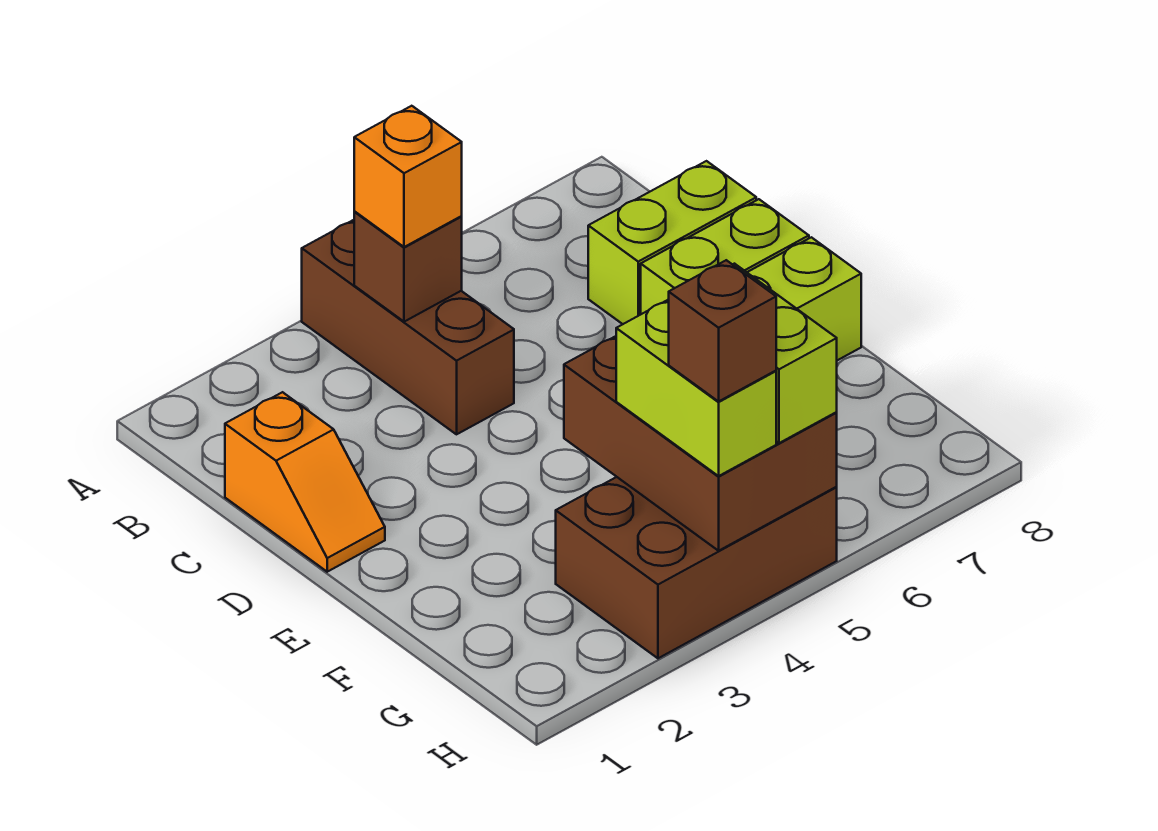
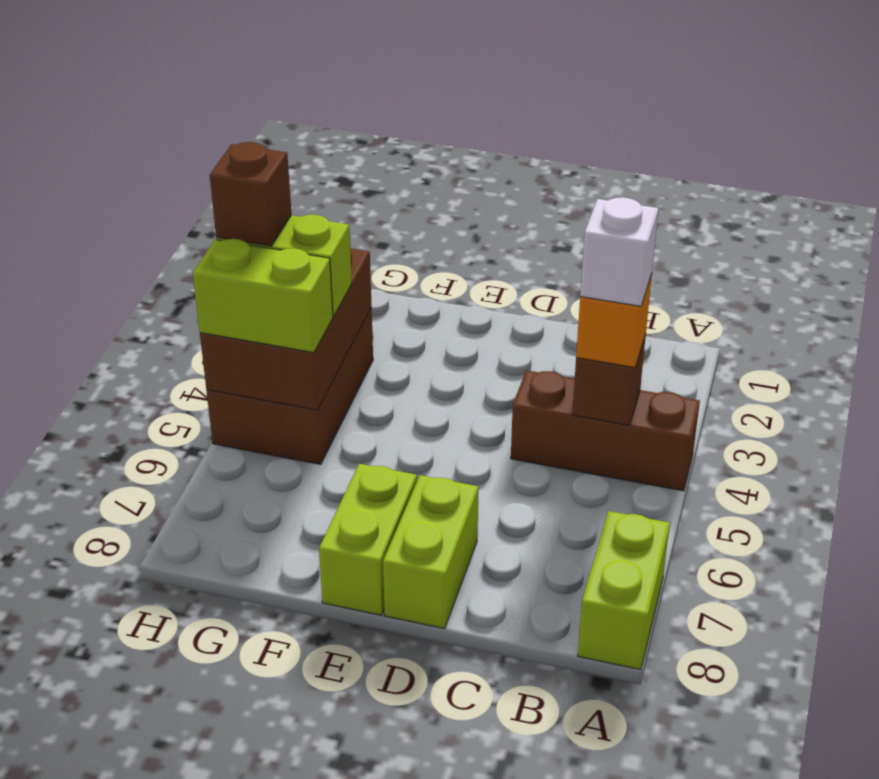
none -> white brick B4 level 4
orange slope C1:D1 level 1 top C -> none
lime brick C7:C8 level 1 -> lime brick A7:A8 level 1
brown brick F4:H5 level 2 -> brown brick G3:H5 level 2

